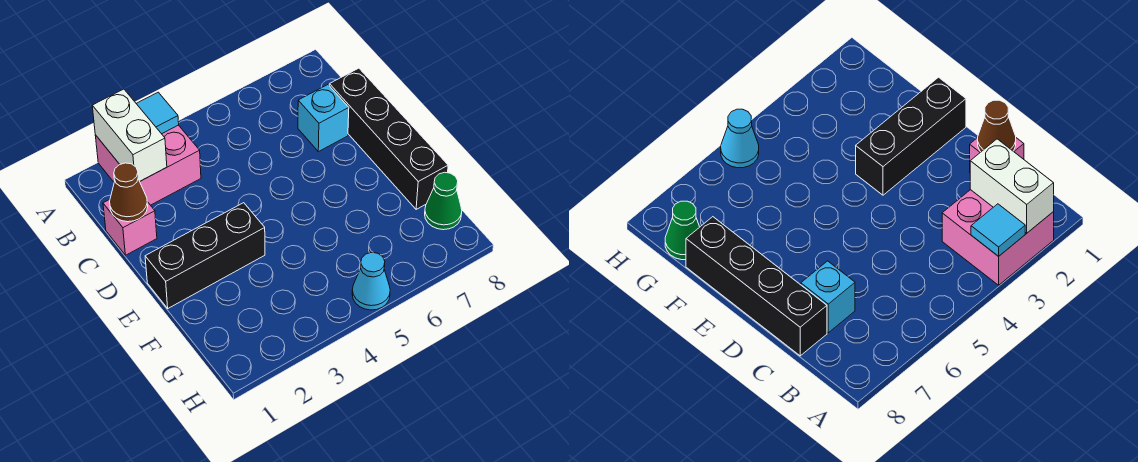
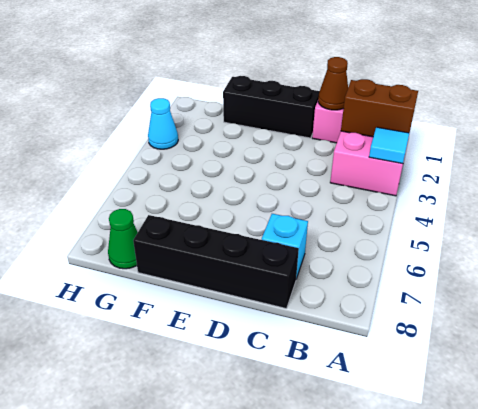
white brick A2:B2 level 2 -> brown brick A2:B2 level 2
black brick E1:E3 level 1 -> black brick D1:F1 level 1
cyan cone H5 level 1 -> cyan cone H3 level 1

